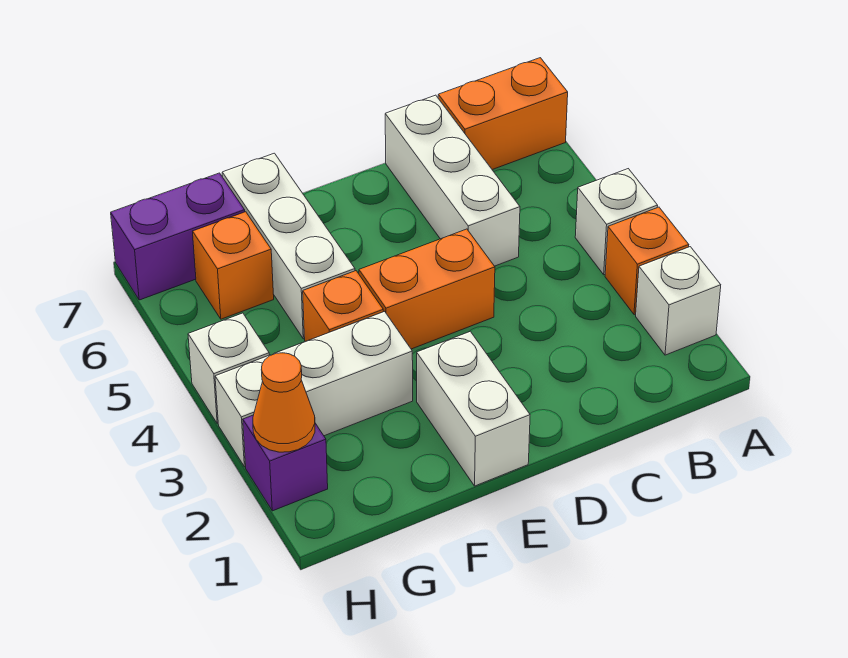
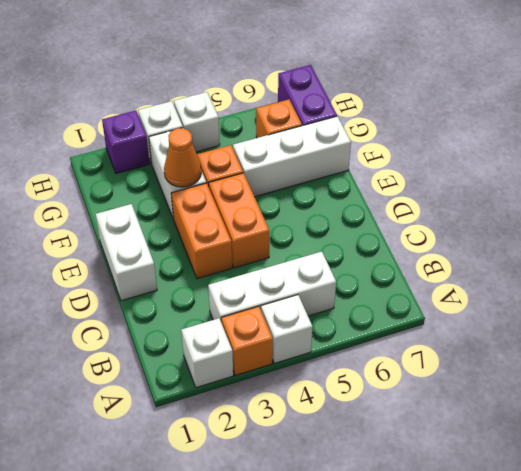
orange brick A7:B7 level 1 -> orange brick D3:E3 level 1
white brick C5:C7 level 1 -> white brick B3:B5 level 1
white brick E1:E2 level 1 -> white brick D1:E1 level 1
orange cone H2 level 2 -> orange cone F3 level 2

